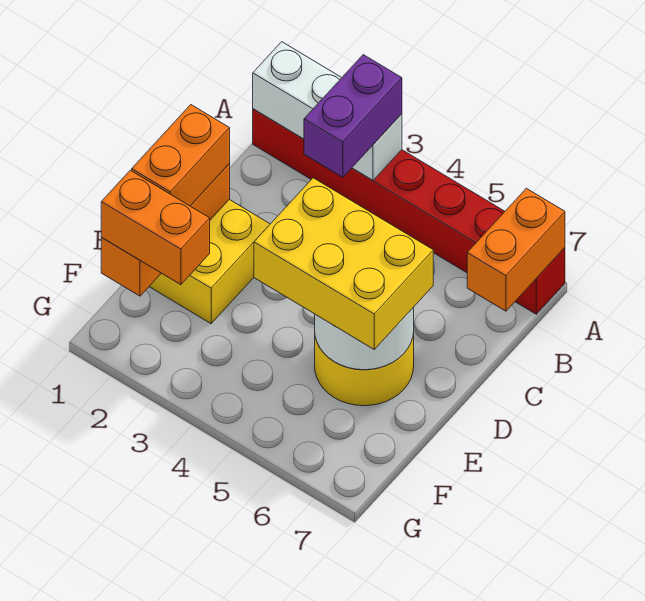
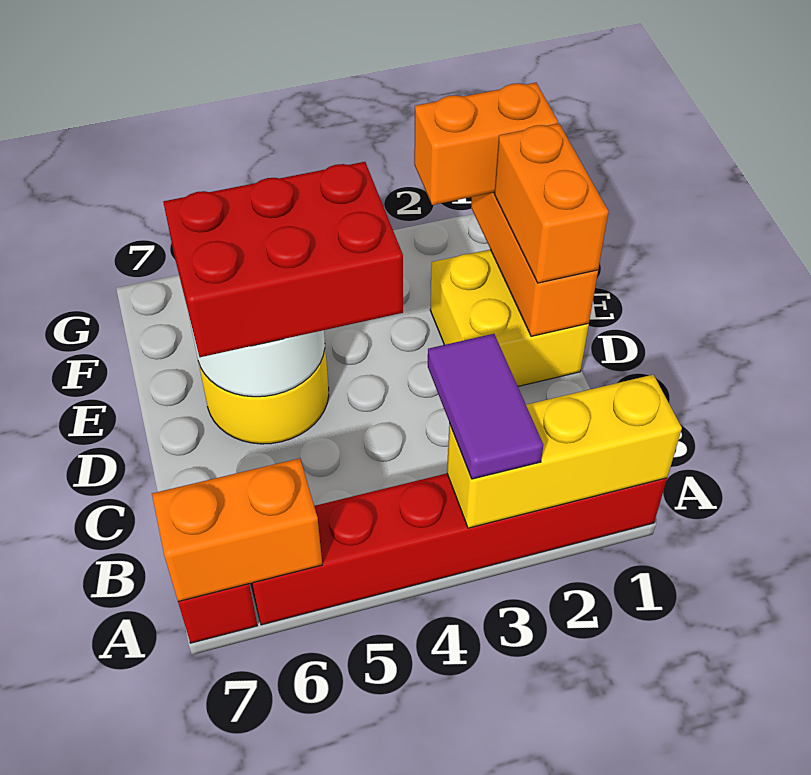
white brick A1:A3 level 2 -> yellow brick A1:A3 level 2
purple brick A3:B3 level 3 -> purple tile A3:B3 level 3
orange brick A7:B7 level 2 -> orange brick A6:A7 level 2
yellow brick D4:E6 level 3 -> red brick D4:E6 level 3

